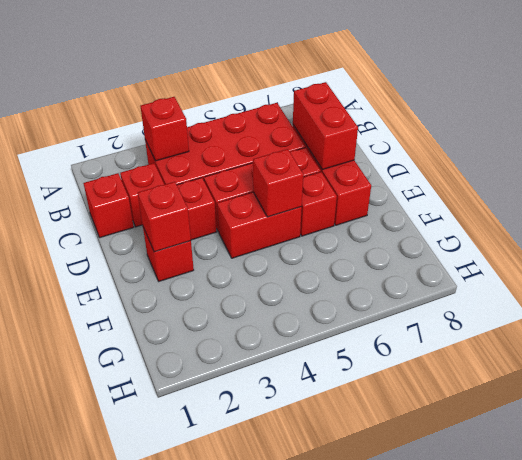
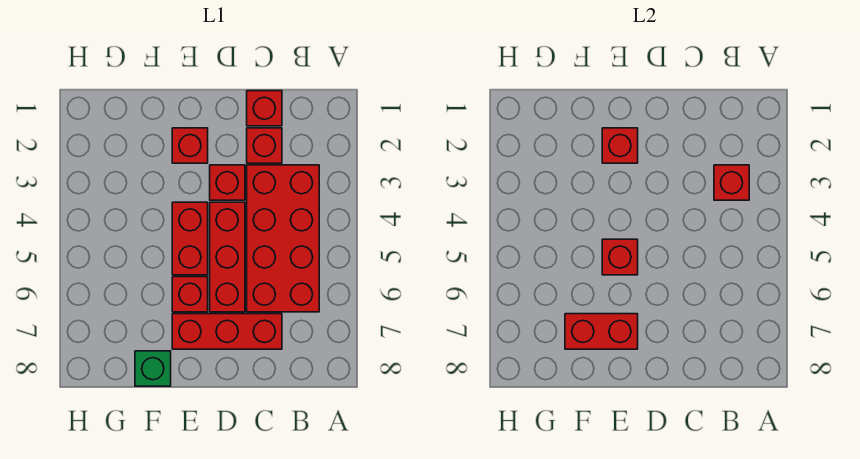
red brick C7:D7 level 2 -> red brick E7:F7 level 2
none -> green brick F8 level 1

